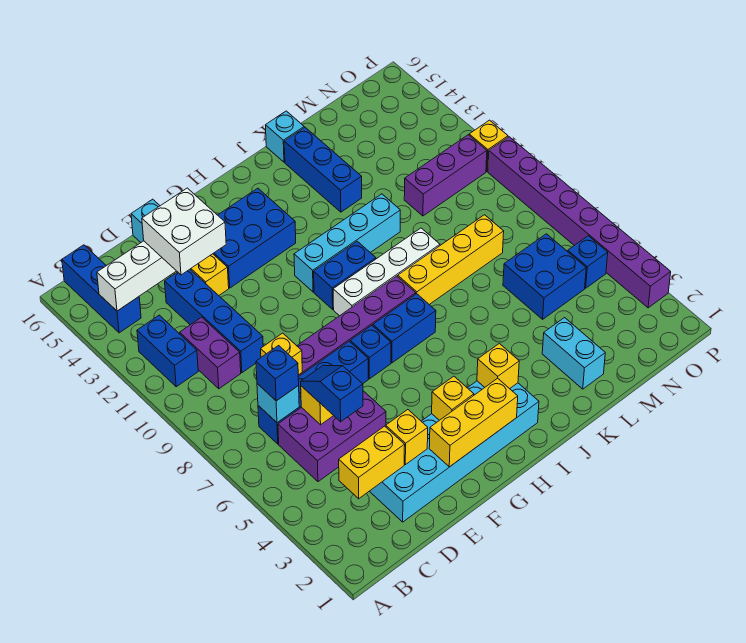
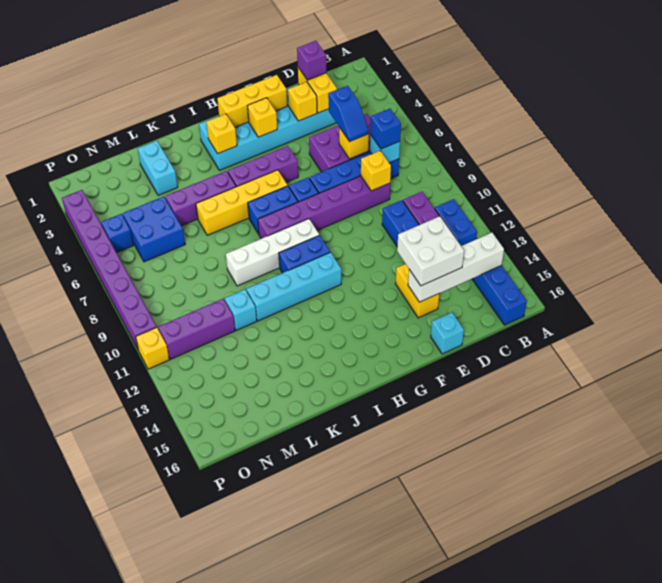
yellow brick C3:D3 level 2 -> yellow brick D2:D3 level 2
none -> purple brick D2 level 3
blue brick F13:H14 level 1 -> none
none -> purple brick G5:I5 level 1
none -> purple brick J5:L5 level 1
yellow brick J8:M8 level 1 -> yellow brick H6:K6 level 1
blue brick K13:K15 level 1 -> none
cyan brick K16 level 1 -> cyan brick L11 level 1

